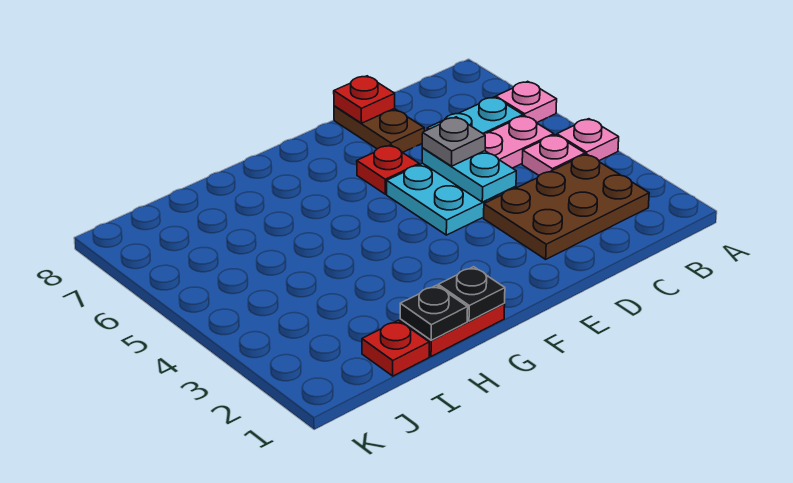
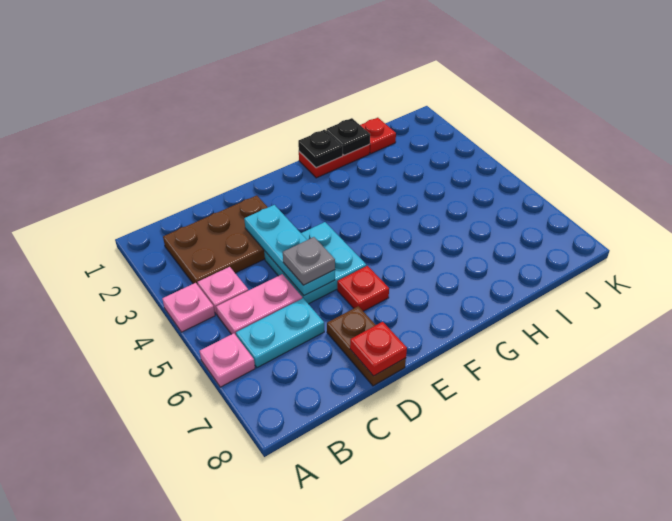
cyan plate D4:D5 level 2 -> cyan plate D3:D5 level 2

